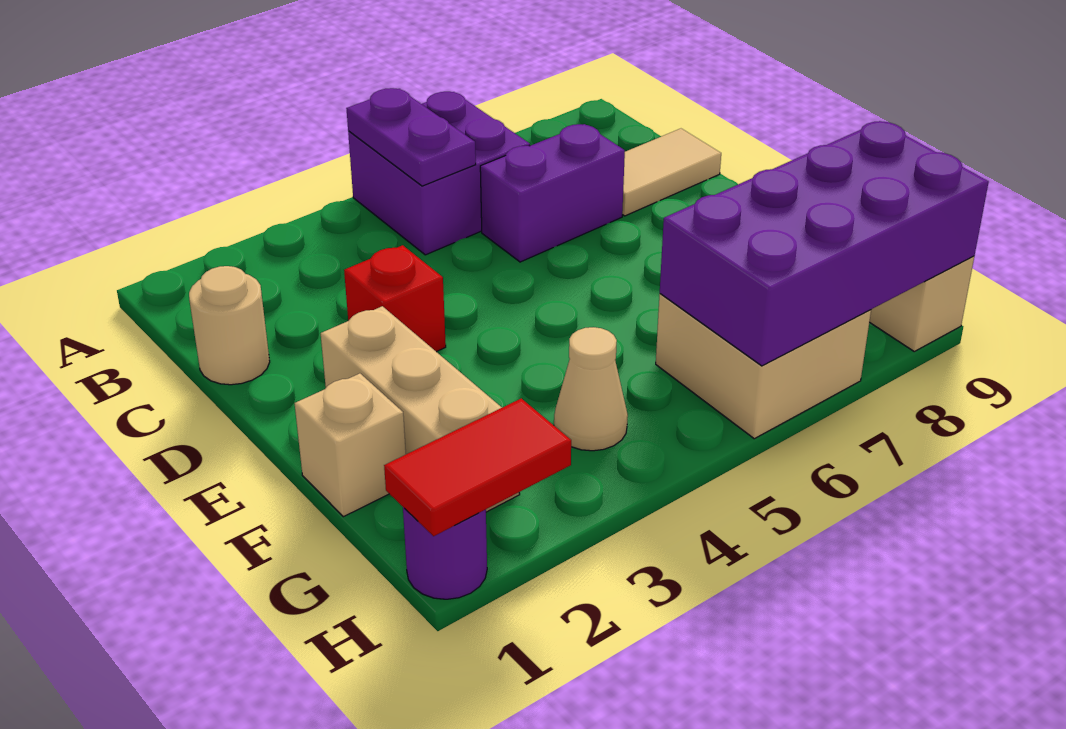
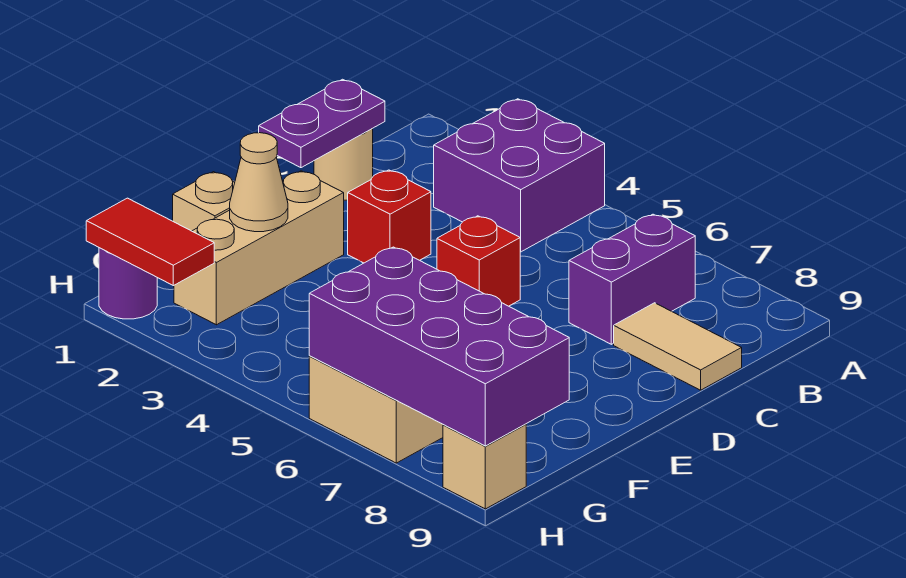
purple brick A5:B6 level 1 -> purple brick A3:B4 level 1
purple plate A5:B5 level 2 -> purple plate C1:D1 level 2
purple brick C6:C7 level 1 -> purple brick B7:C7 level 1
none -> red brick D5 level 1
tan cone G4 level 1 -> tan cone F2 level 2

